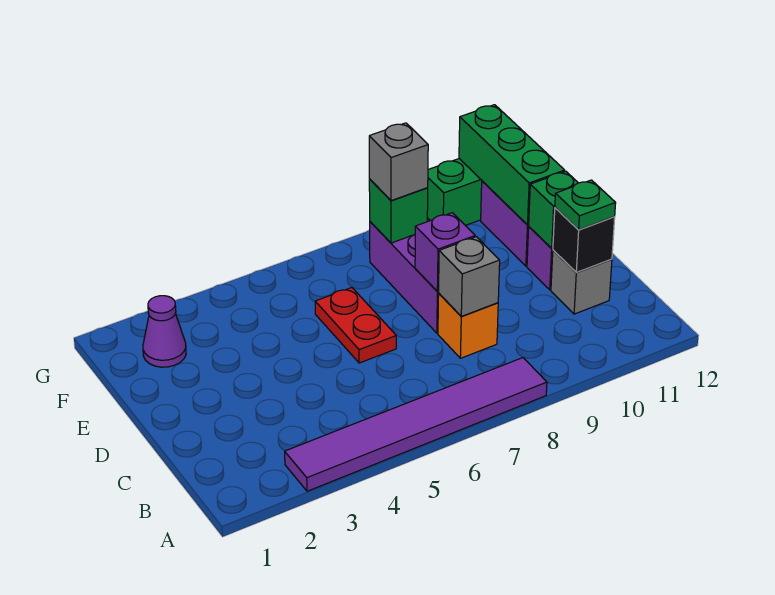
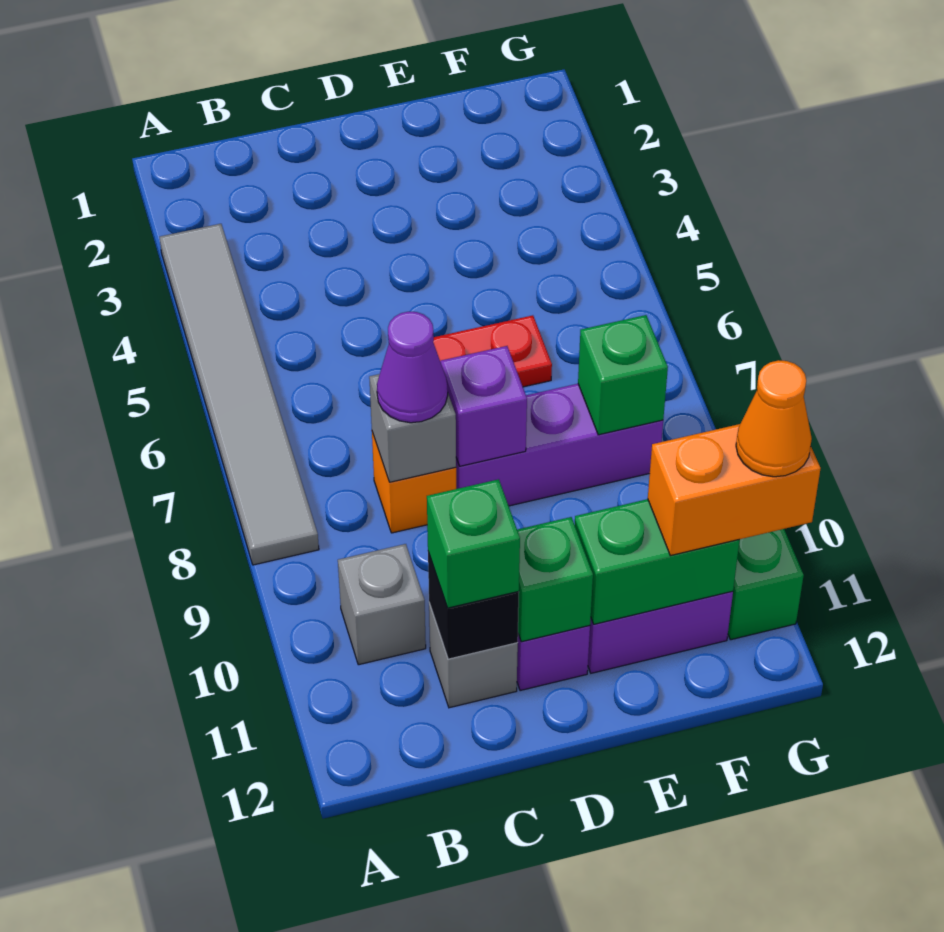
purple tile A3:A8 level 1 -> grey tile A3:A8 level 1
green plate C11 level 3 -> green brick C11 level 3
green brick E11:G11 level 2 -> green brick E11:F11 level 2
purple cone F2 level 1 -> purple cone C8 level 3
grey brick F8 level 3 -> grey brick B10 level 1
none -> orange brick F11:G11 level 3
none -> orange cone G11 level 4

